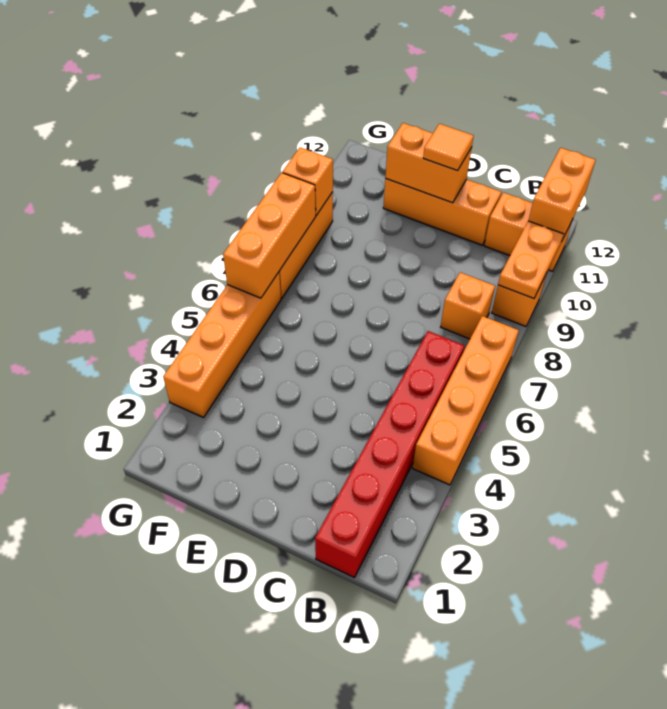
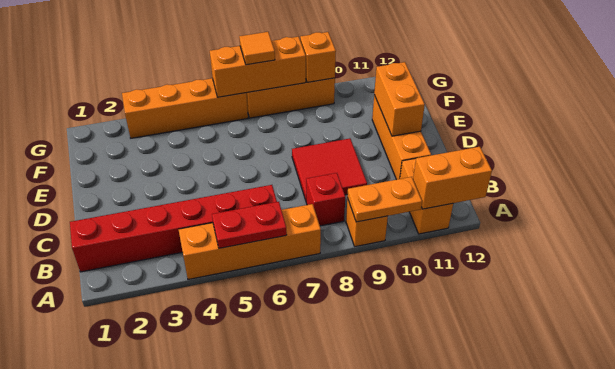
none -> red plate A5:A6 level 2
orange brick B8 level 1 -> red brick B8 level 1
none -> red tile C8:D9 level 1
orange tile D11 level 3 -> orange tile G7 level 3

